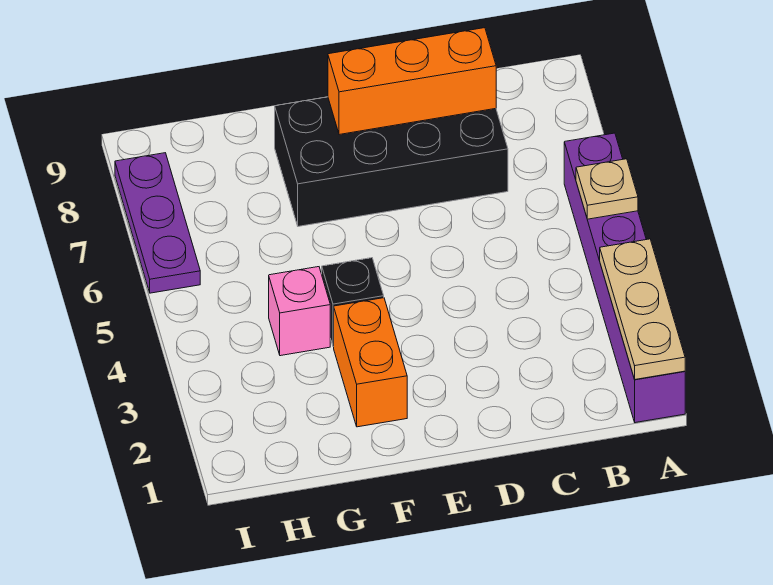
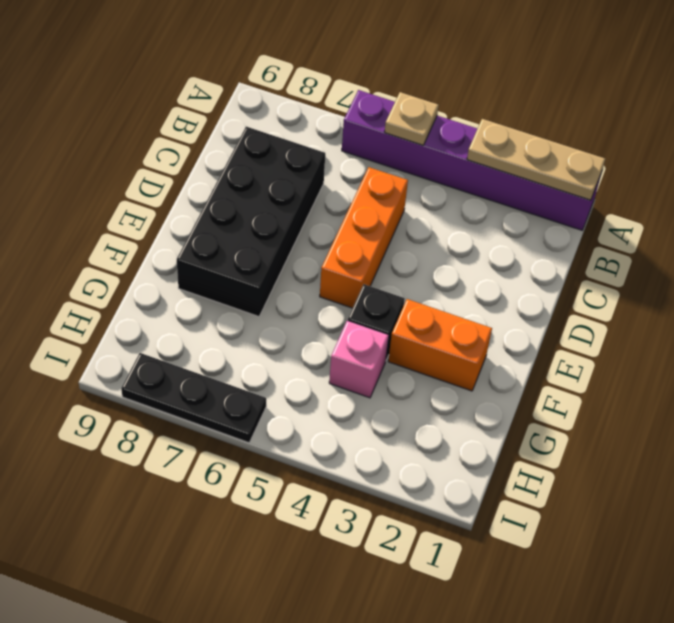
orange brick C8:E8 level 2 -> orange brick C5:E5 level 1
purple plate I6:I8 level 1 -> black plate I6:I8 level 1

